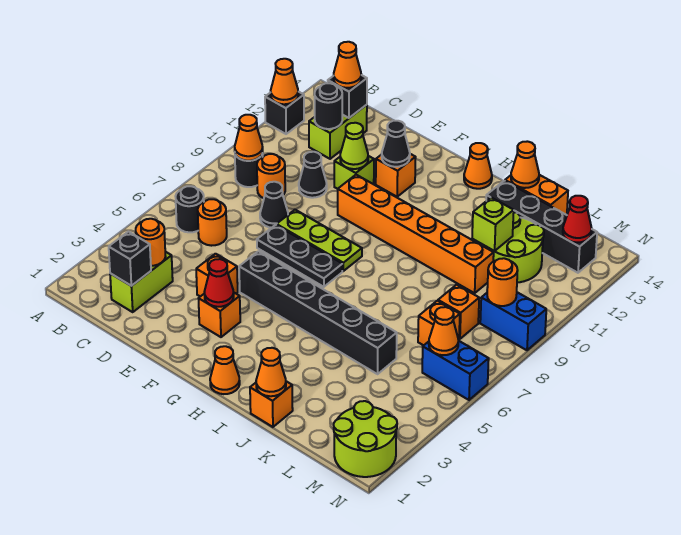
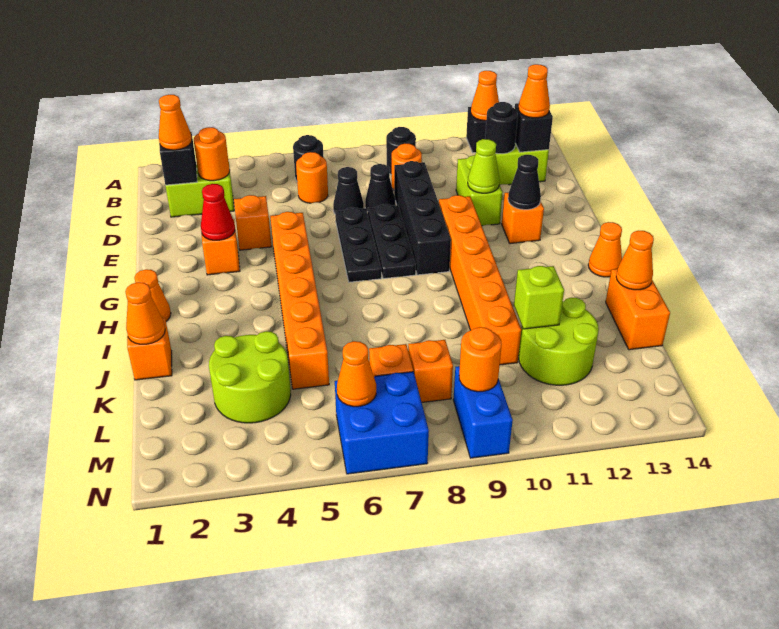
orange cone B9 level 2 -> orange cone C2 level 3
black cone D10 level 1 -> black cone D7 level 1
lime plate E8:G8 level 1 -> black plate E8:G8 level 1
lime brick E11 level 1 -> lime brick D11:E11 level 1
black brick F5:K5 level 1 -> orange brick F5:K5 level 1
black brick J13:M13 level 1 -> black brick D9:G9 level 1
lime round brick M1:N2 level 1 -> lime round brick K3:L4 level 1
blue brick M6:N6 level 1 -> blue brick M6:N7 level 1
red cone M13 level 2 -> none

